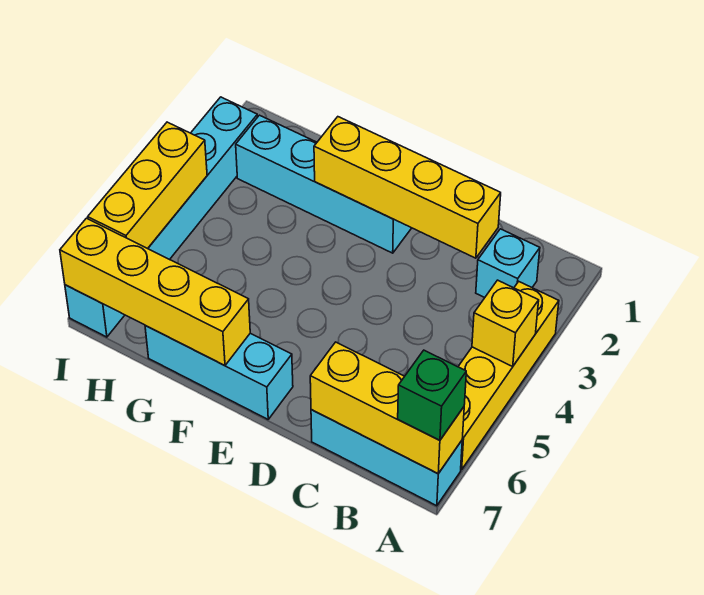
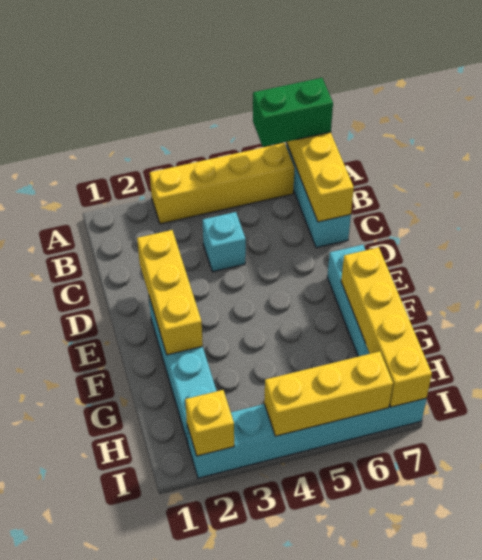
yellow brick A4 level 2 -> yellow brick I2 level 2
green brick A7 level 3 -> green brick A6:A7 level 3
cyan brick B2 level 1 -> cyan brick C4 level 1
yellow brick C2:F2 level 2 -> yellow brick D2:F2 level 2

